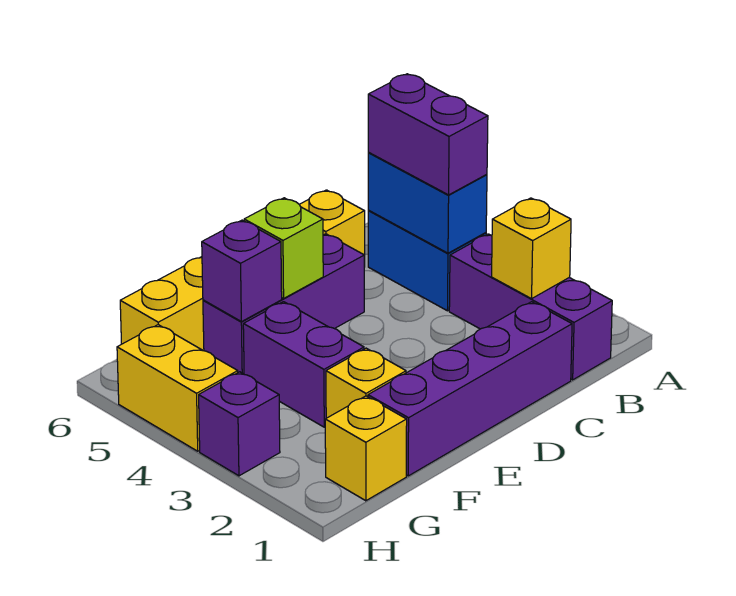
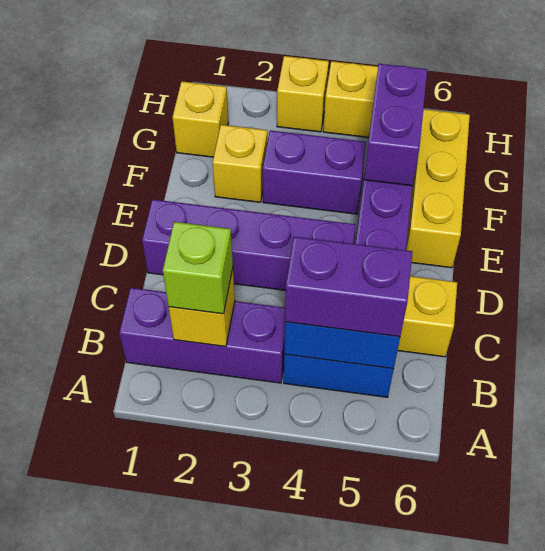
purple brick C1:F1 level 1 -> purple brick D1:D4 level 1
lime brick E5 level 2 -> lime brick B2 level 3
purple brick F5 level 2 -> purple brick F5:G5 level 2
purple brick H3 level 1 -> yellow brick H3 level 1

